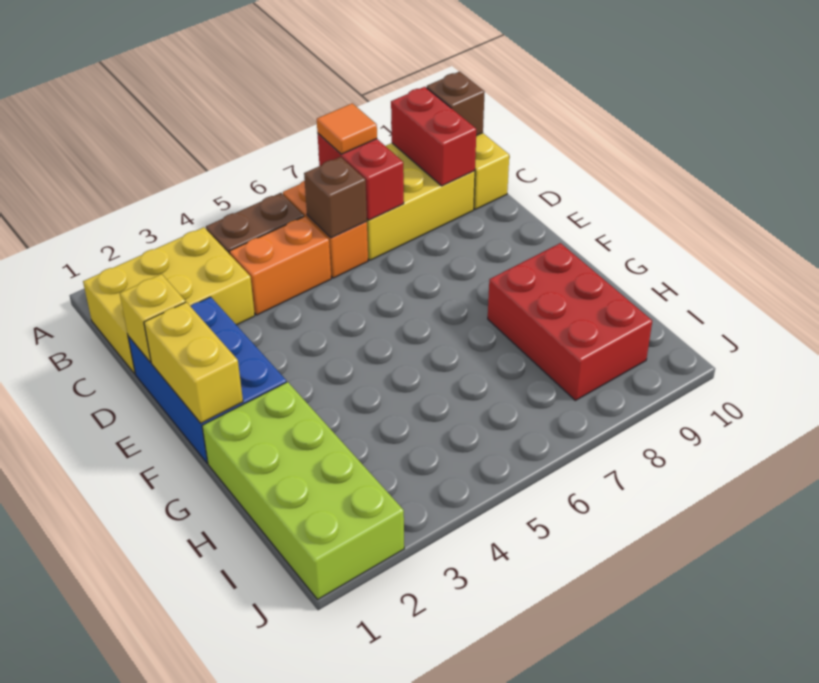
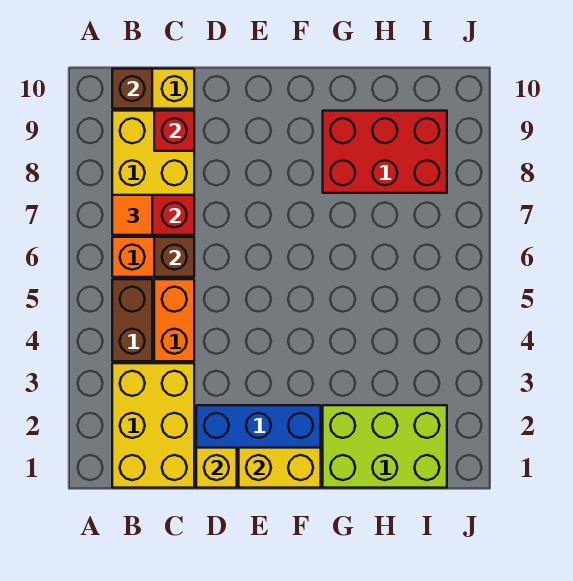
red brick B9:C9 level 2 -> red brick C9 level 2
lime brick G1:J2 level 1 -> lime brick G1:I2 level 1

